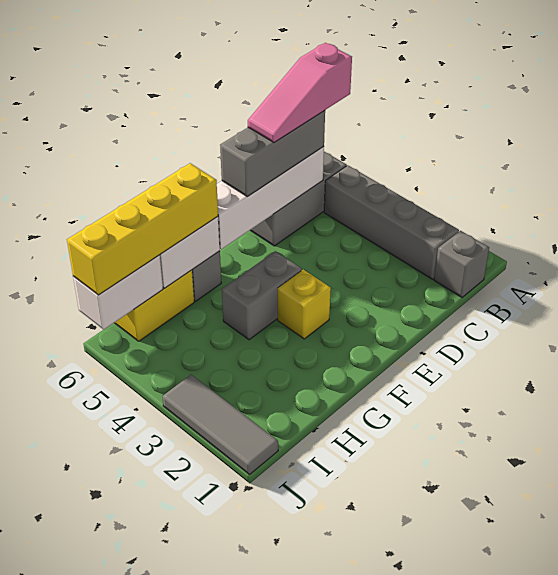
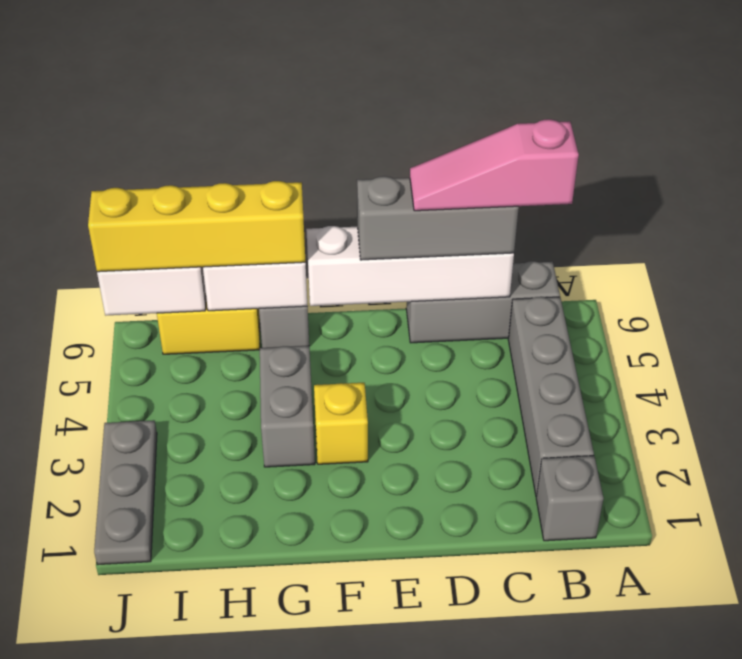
grey brick F4:G4 level 1 -> grey brick G3:G4 level 1
grey tile J1:J3 level 1 -> grey plate J1:J3 level 1

